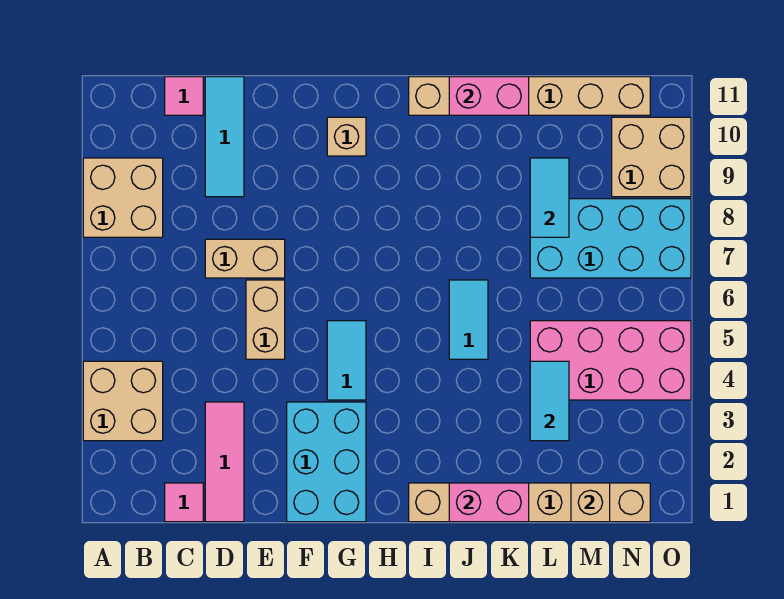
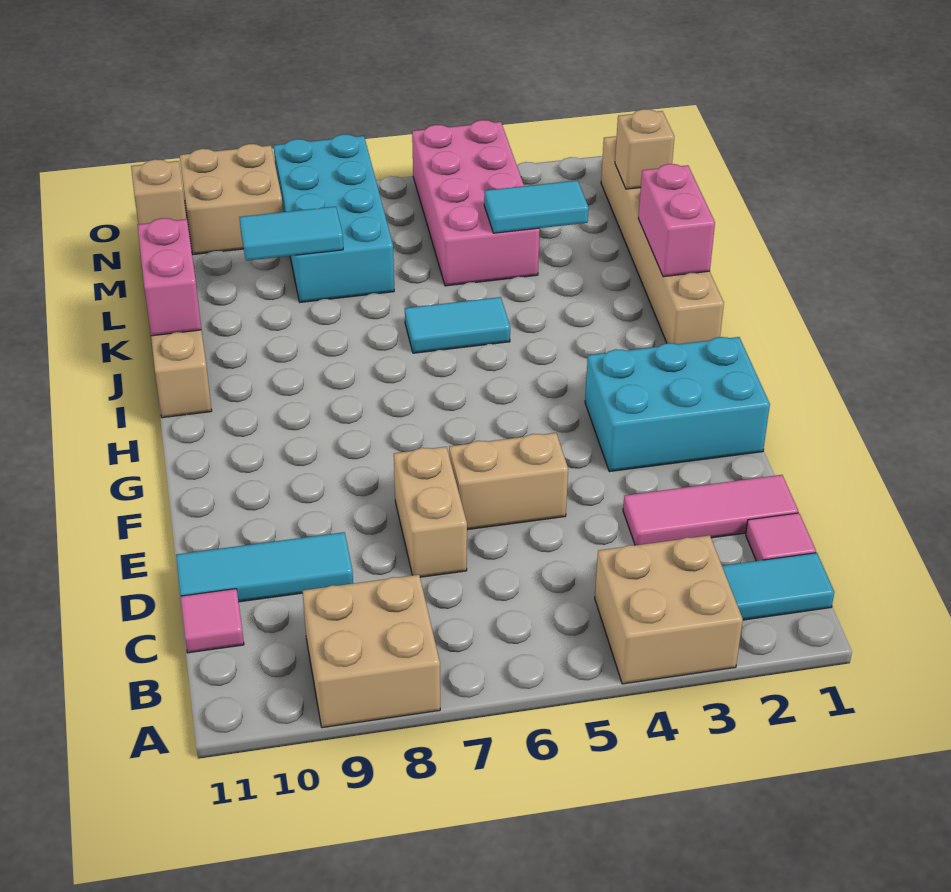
cyan tile G4:G5 level 1 -> cyan tile B1:B2 level 1
tan brick G10 level 1 -> tan brick M11 level 2

